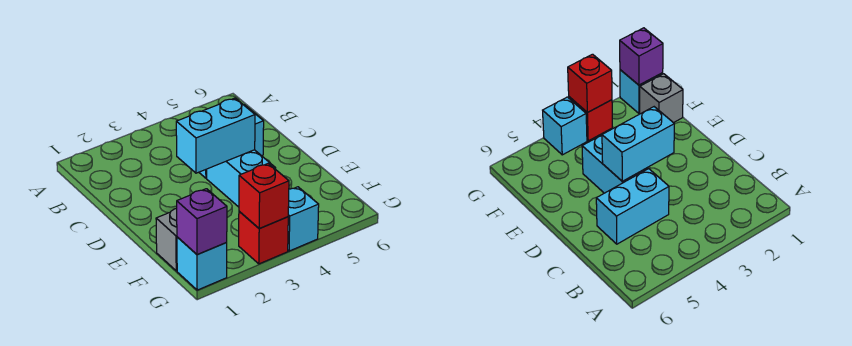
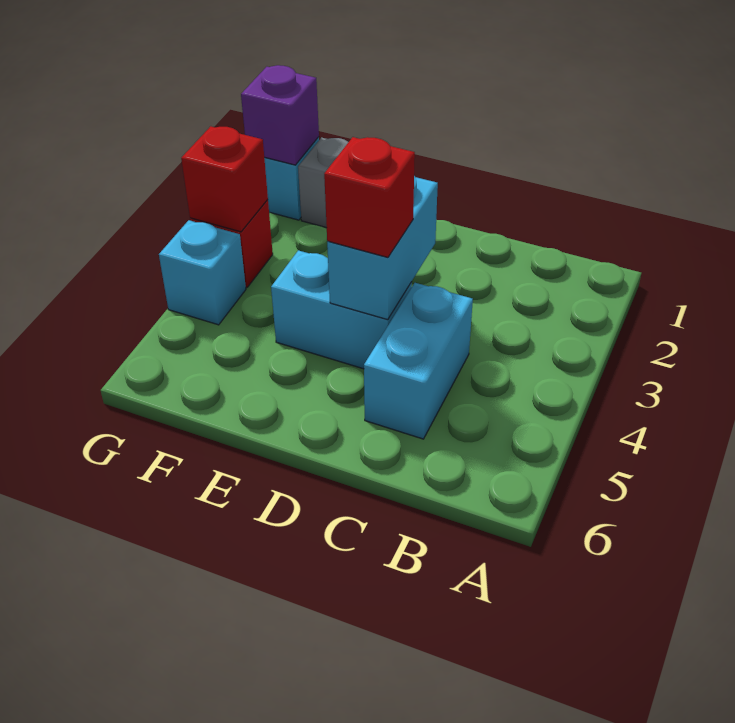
none -> red brick D4 level 3

